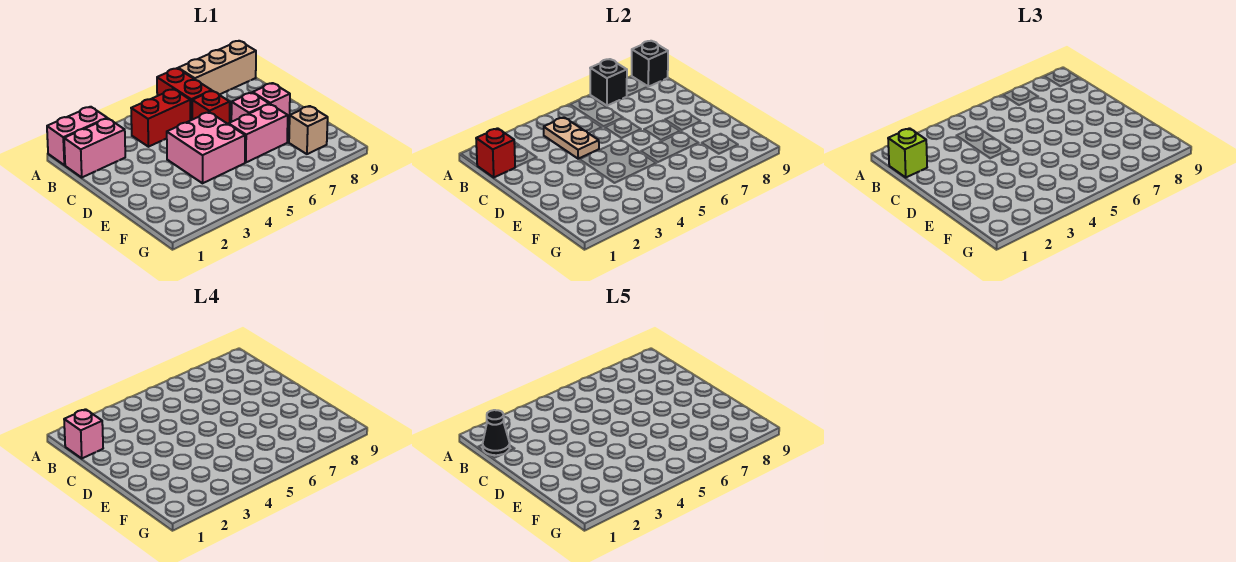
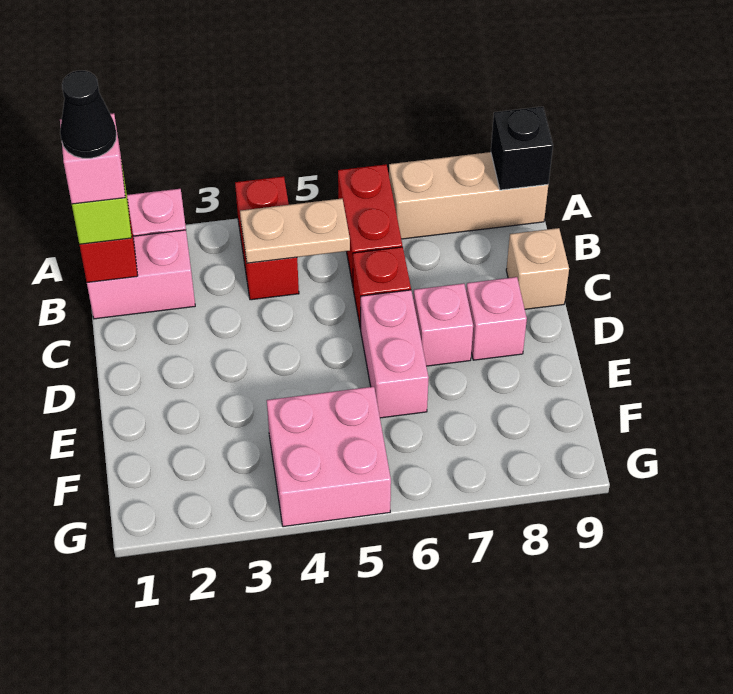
black brick A7 level 2 -> none
red brick B4:B5 level 1 -> red brick A4:B4 level 1
tan plate B4:C4 level 2 -> tan plate B4:B5 level 2
pink brick D4:E5 level 1 -> pink brick F4:G5 level 1
pink brick E6:E7 level 1 -> pink brick D6:E6 level 1
tan brick F8 level 1 -> tan brick C9 level 1

